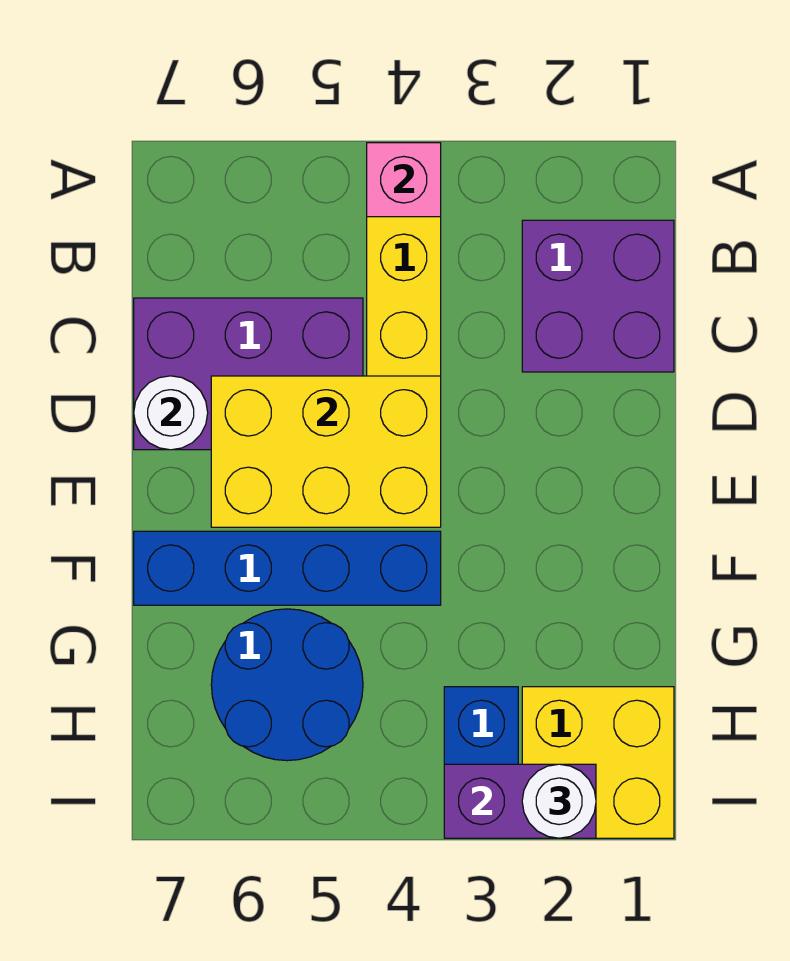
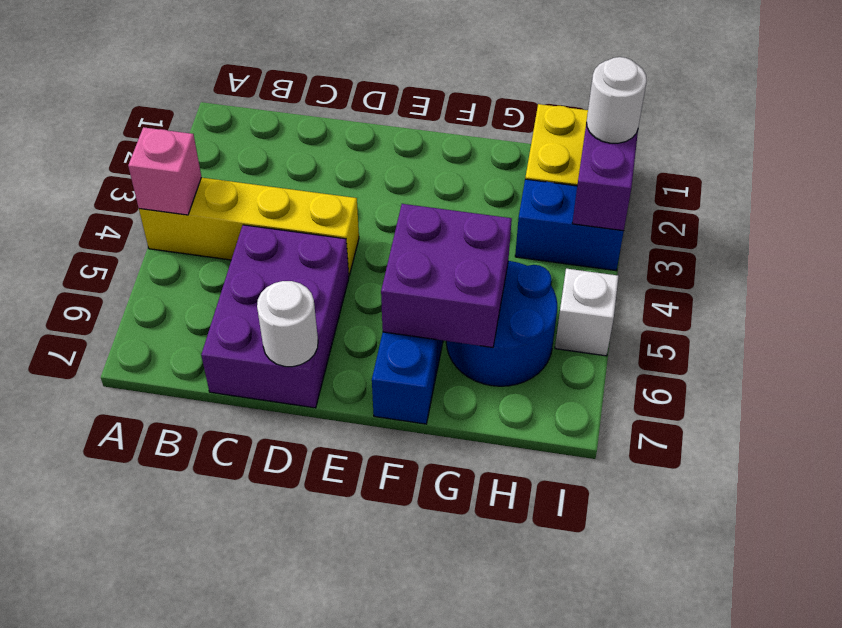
purple brick B1:C2 level 1 -> purple brick F5:G6 level 2
yellow brick D4:E6 level 2 -> none
none -> white brick I5 level 1

